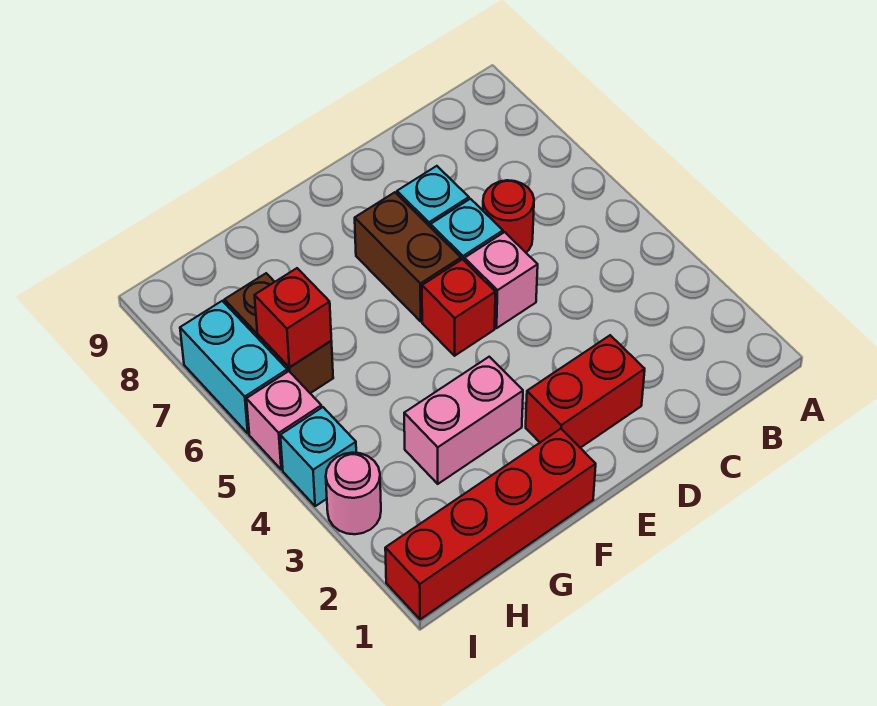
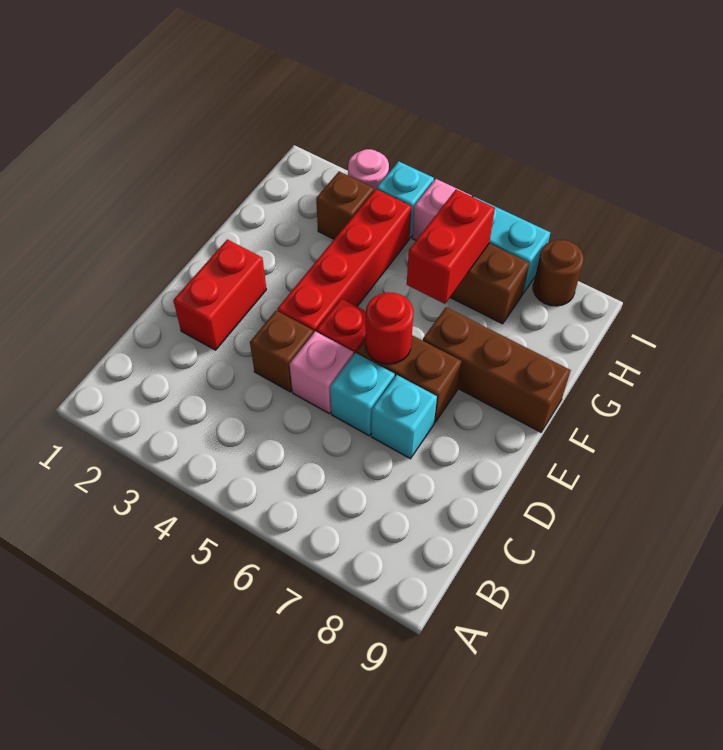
red round brick C6 level 1 -> red round brick E6 level 2
none -> brown brick D4 level 1
red brick F1:I1 level 1 -> red brick E4:H4 level 1
pink brick F3:G3 level 1 -> none
none -> brown brick F7:F9 level 1
none -> brown brick H3 level 1
red brick H6 level 2 -> red brick G6:H6 level 2
none -> brown round brick I8 level 1

